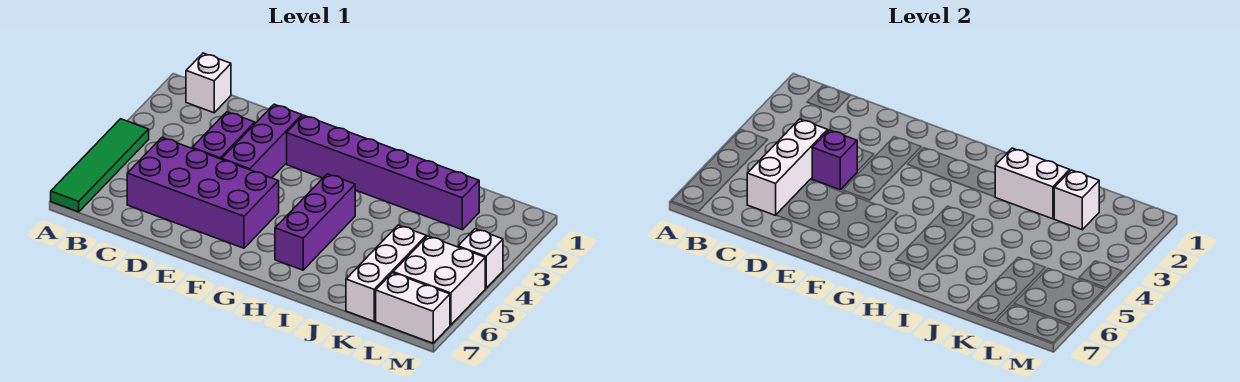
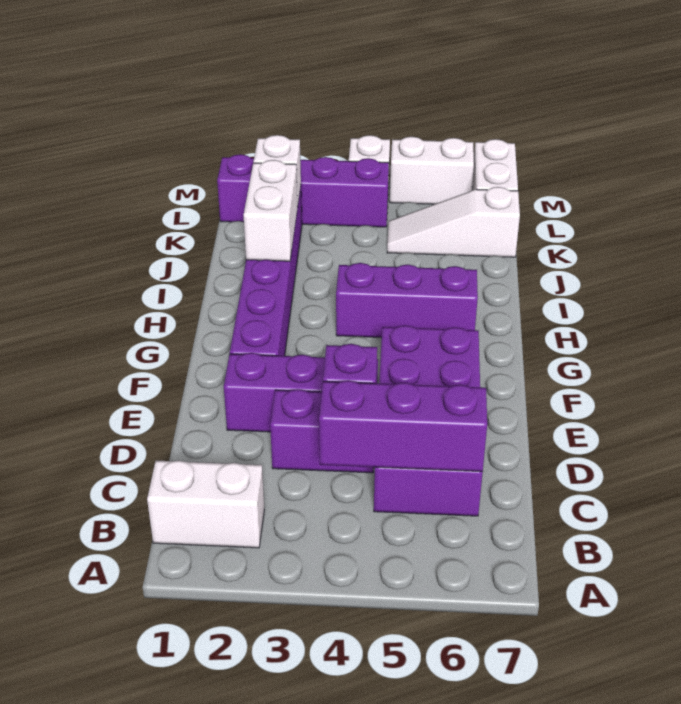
green tile A4:A7 level 1 -> none
white brick B1 level 1 -> white brick B1:B2 level 1
white brick C4:C6 level 2 -> purple brick C4:C6 level 2
white brick K5:K7 level 1 -> white slope K5:K7 level 1 top 7
none -> purple brick L1:L4 level 1
white brick L5:M6 level 1 -> white brick M5:M6 level 1

